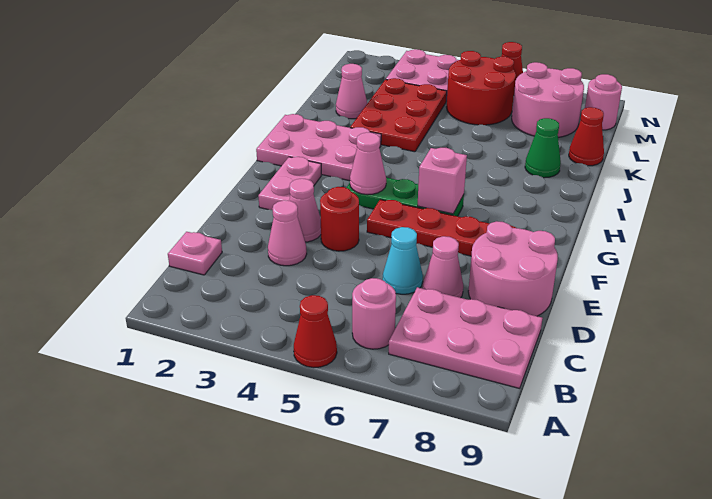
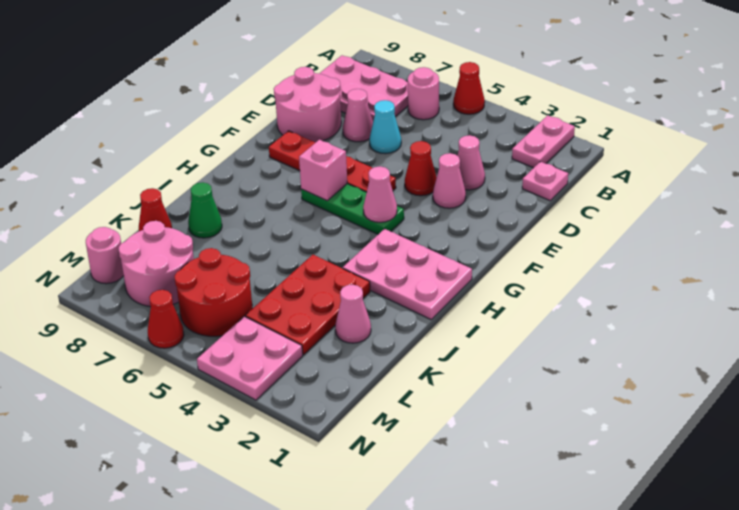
red round brick E4 level 1 -> red cone E4 level 1
pink plate F2:G2 level 1 -> pink plate A2:B2 level 1

